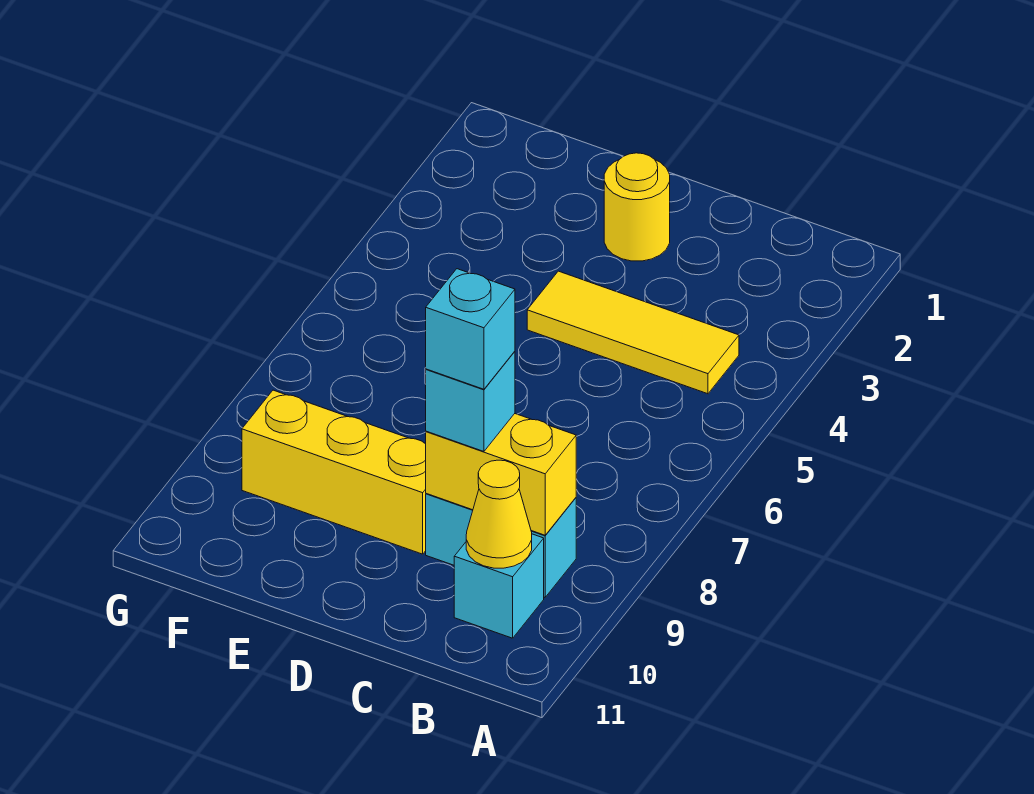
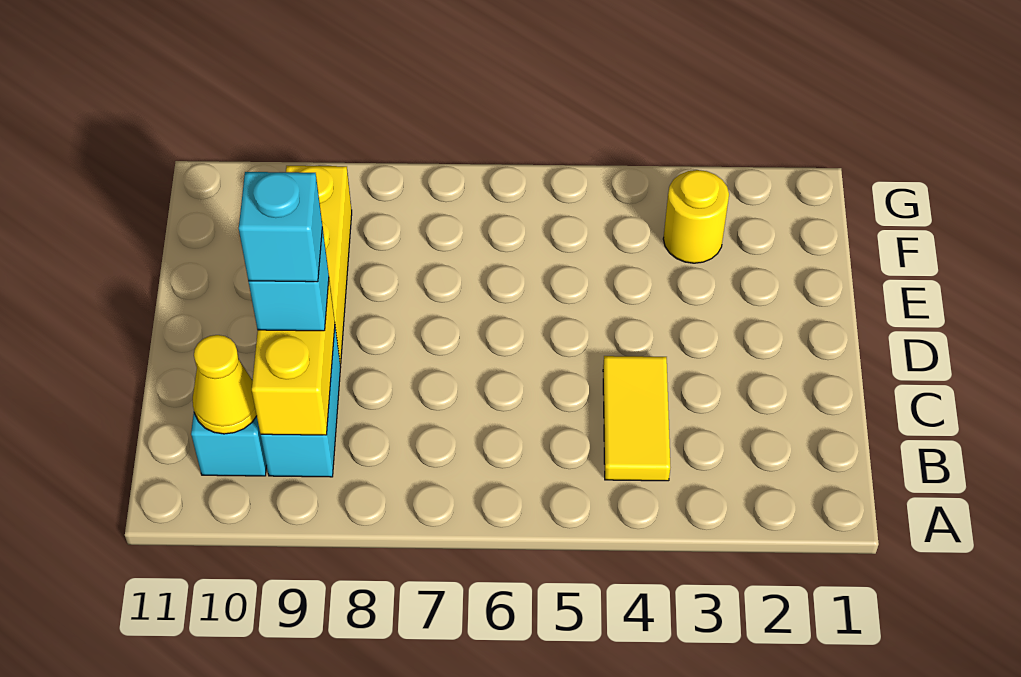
yellow tile B4:D4 level 1 -> yellow tile B4:C4 level 1
yellow round brick D2 level 1 -> yellow round brick F3 level 1

